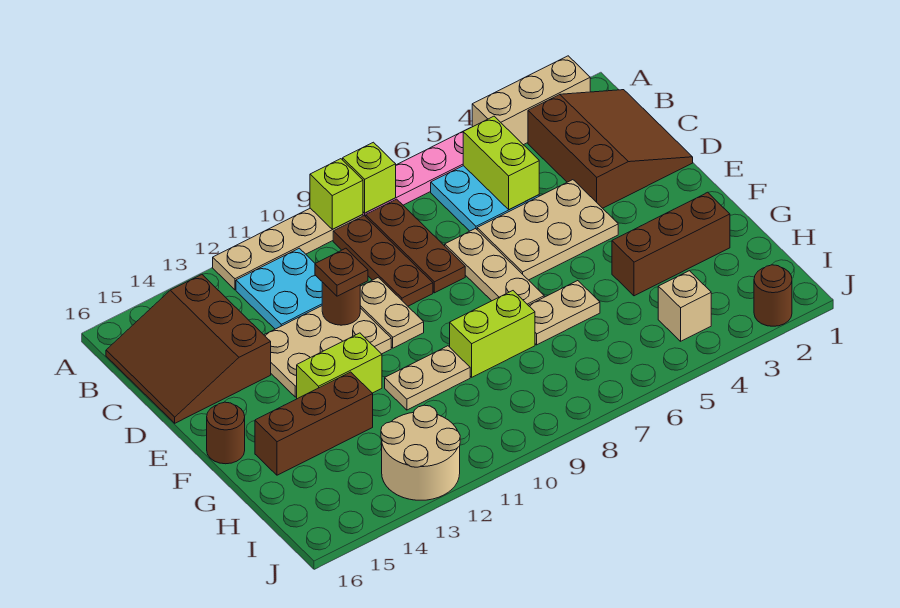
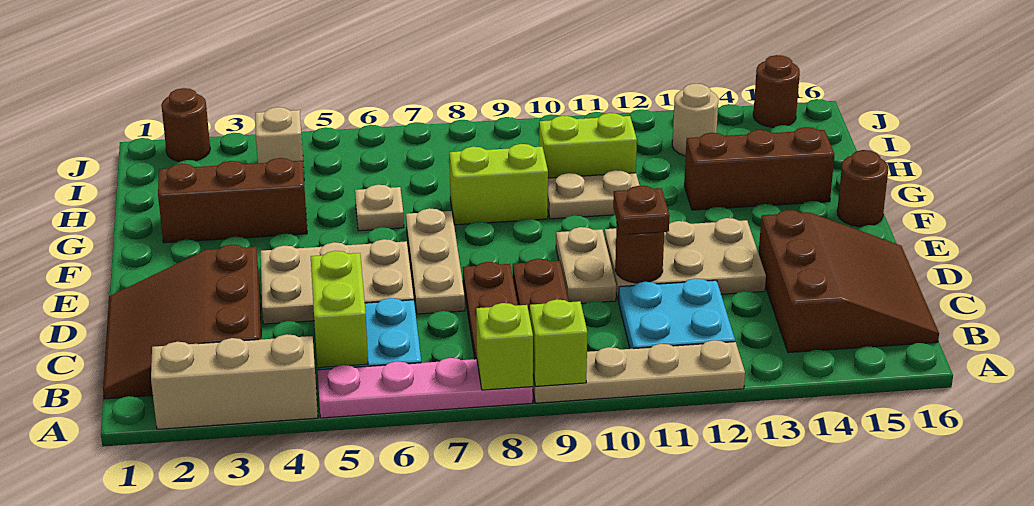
lime brick F12:F13 level 1 -> lime brick H10:H11 level 1
tan plate G6:G7 level 1 -> tan plate G6 level 1
tan round brick I12:J13 level 1 -> tan round brick I13 level 1
none -> brown round brick J15 level 1

